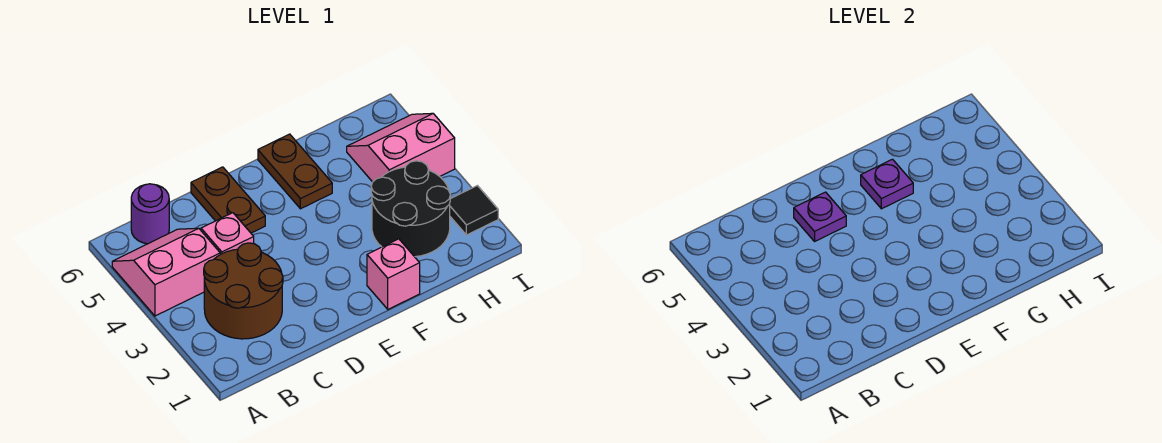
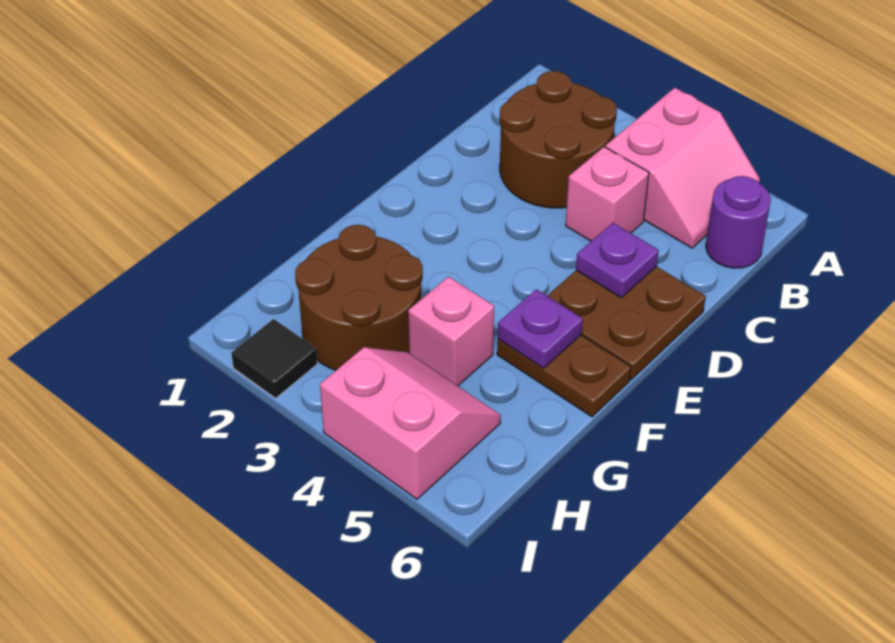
brown plate D5:D6 level 1 -> brown plate D5:E6 level 1
pink brick F1 level 1 -> pink brick G4 level 1
black round brick G2:H3 level 1 -> brown round brick G2:H3 level 1
pink slope H4:I5 level 1 top 4 -> pink slope H4:I5 level 1 top I

